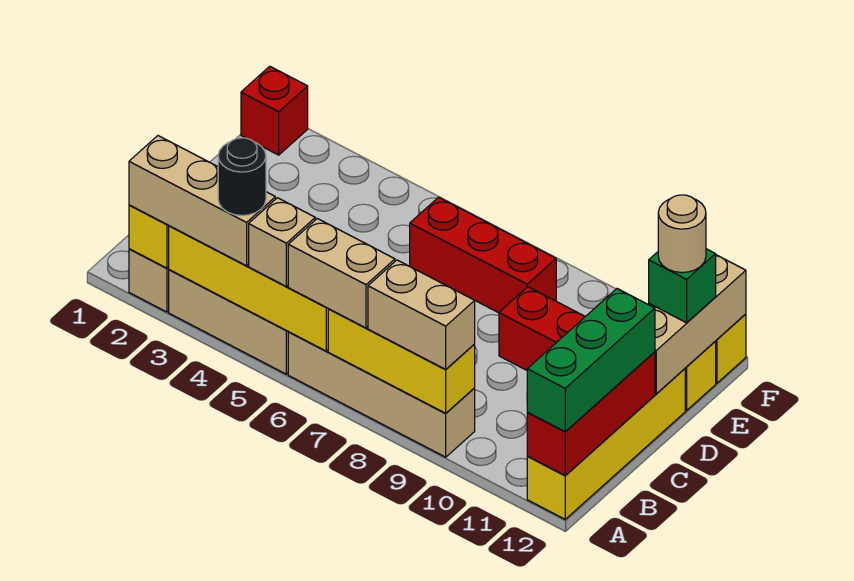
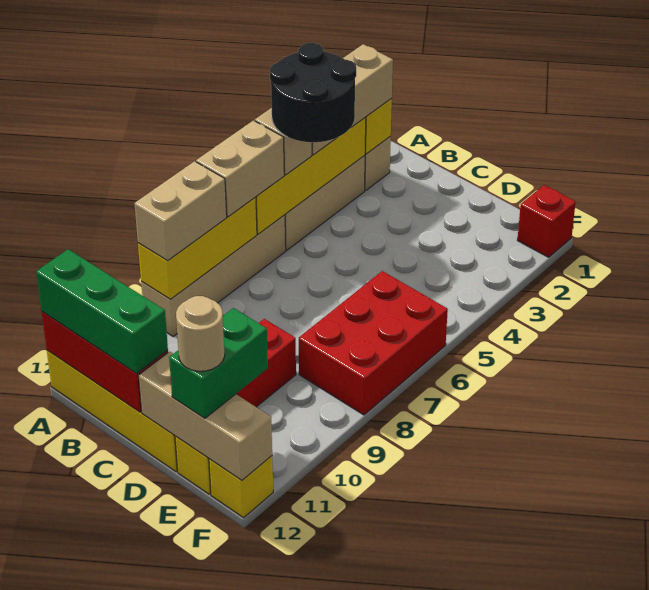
black round brick A4 level 4 -> black round brick A4:B5 level 4
red brick E6:E8 level 1 -> red brick E6:F8 level 1
green brick E12 level 3 -> green brick E11:E12 level 3

